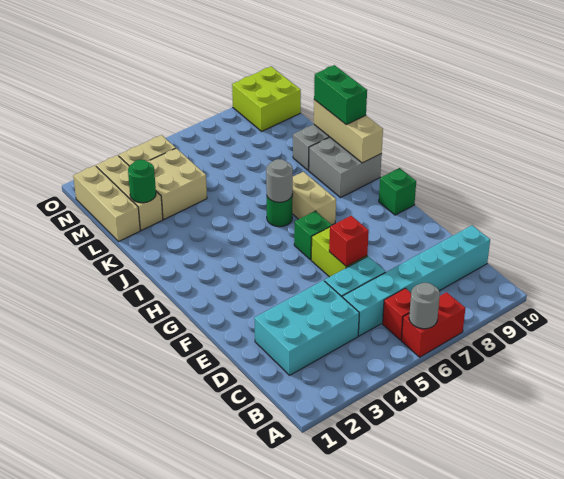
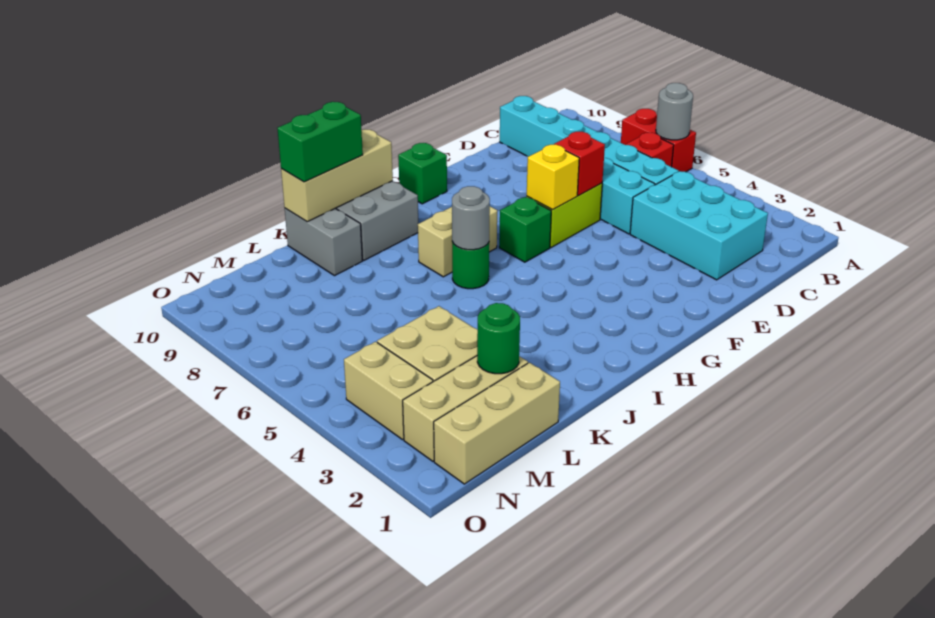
none -> yellow brick F6 level 2
lime brick N9:O10 level 1 -> none

